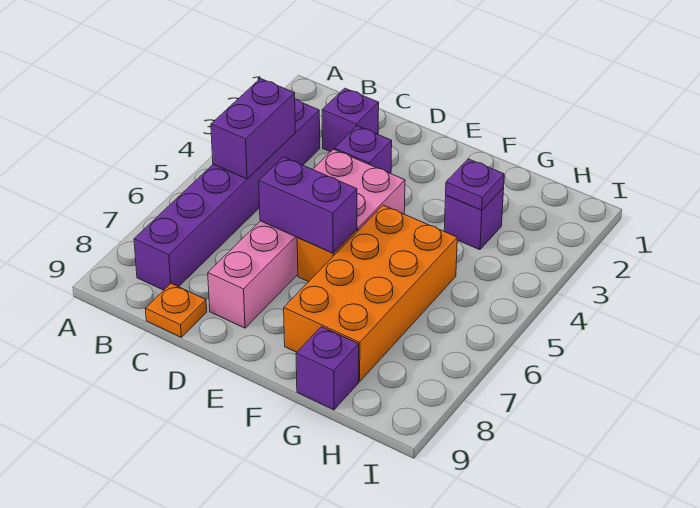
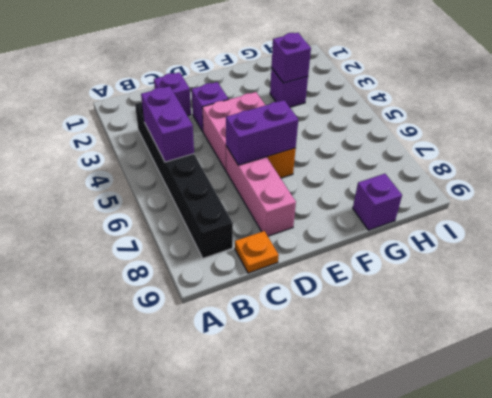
purple brick B3:B8 level 1 -> black brick B3:B8 level 1
orange brick F5:G8 level 1 -> none
purple plate G3 level 2 -> purple brick G3 level 2

